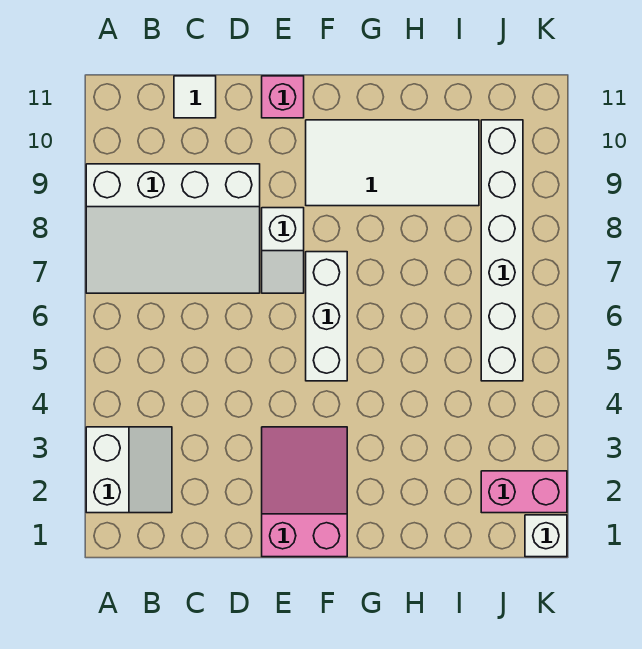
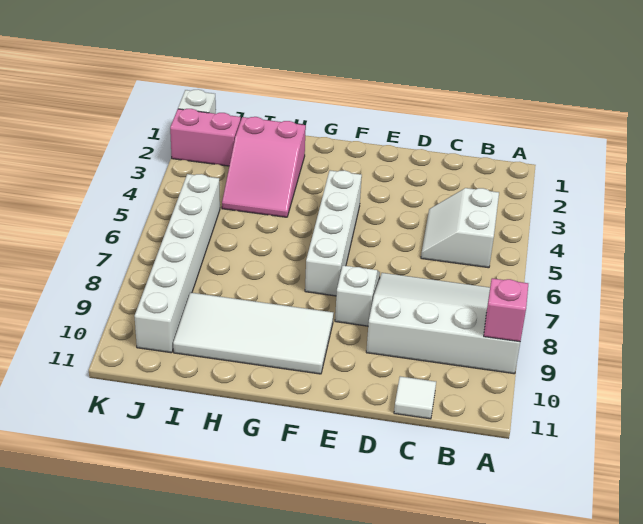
white slope A2:B3 level 1 top A -> white slope B4:C5 level 1 top B
pink slope E1:F3 level 1 top 1 -> pink slope H2:I4 level 1 top 2
pink brick E11 level 1 -> pink brick A9 level 2
white brick F5:F7 level 1 -> white brick F4:F7 level 1

